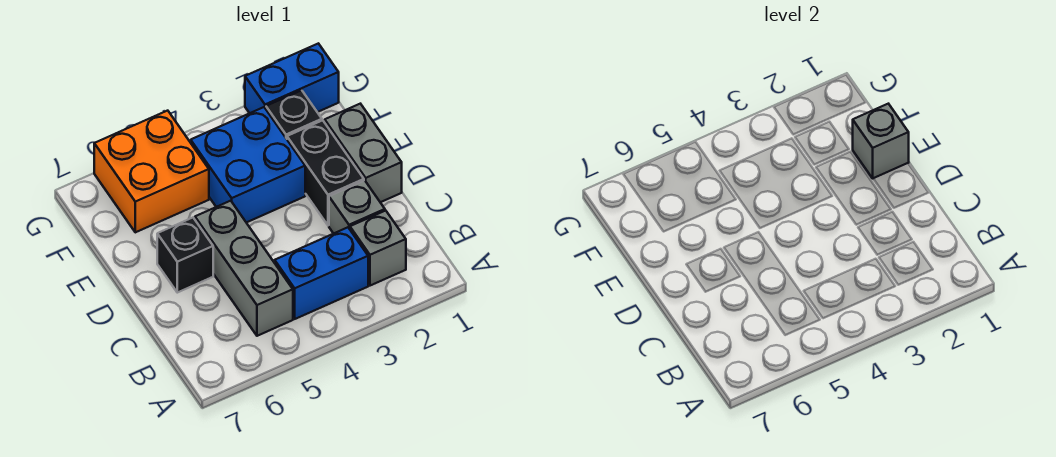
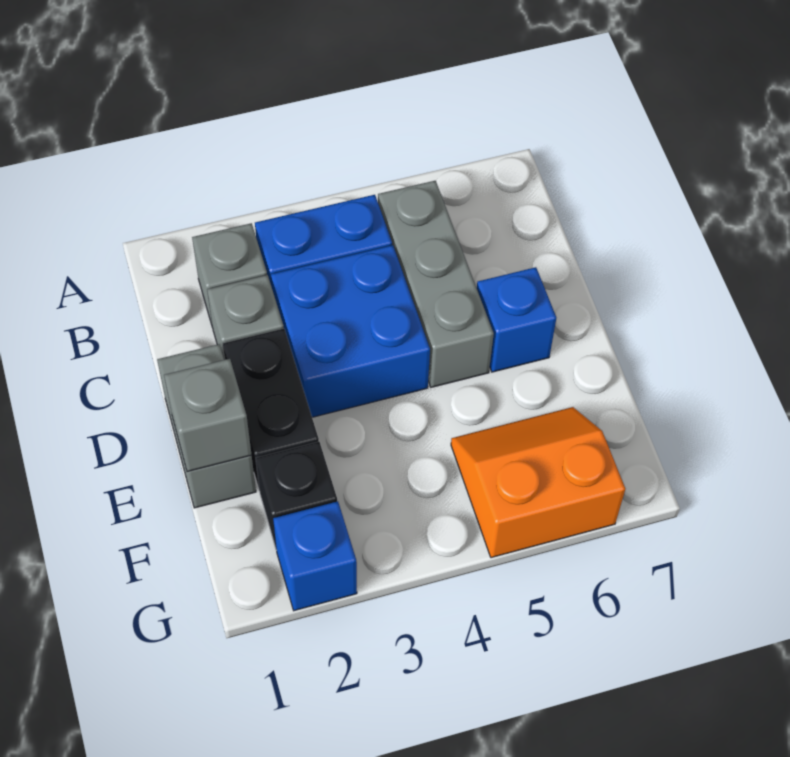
black brick D6 level 1 -> blue brick D6 level 1
blue brick E3:F4 level 1 -> blue brick C3:D4 level 1
orange brick F5:G6 level 1 -> orange slope F5:G6 level 1 top G
blue brick G1:G2 level 1 -> blue brick G2 level 1

